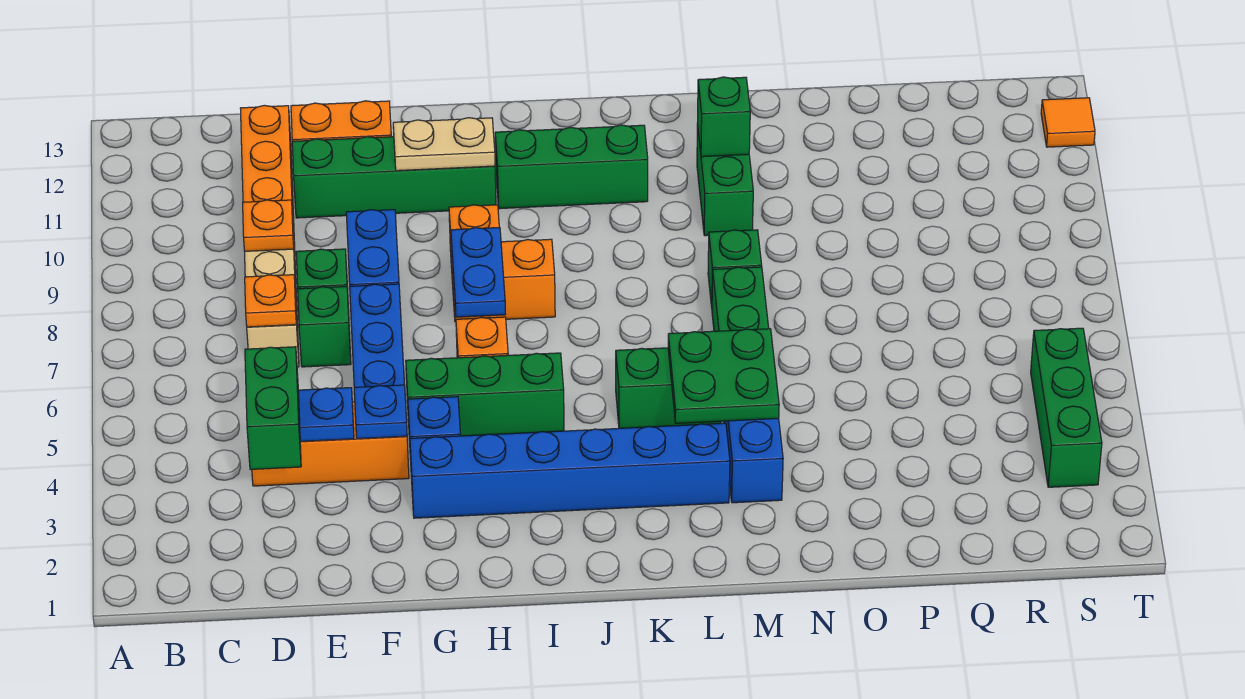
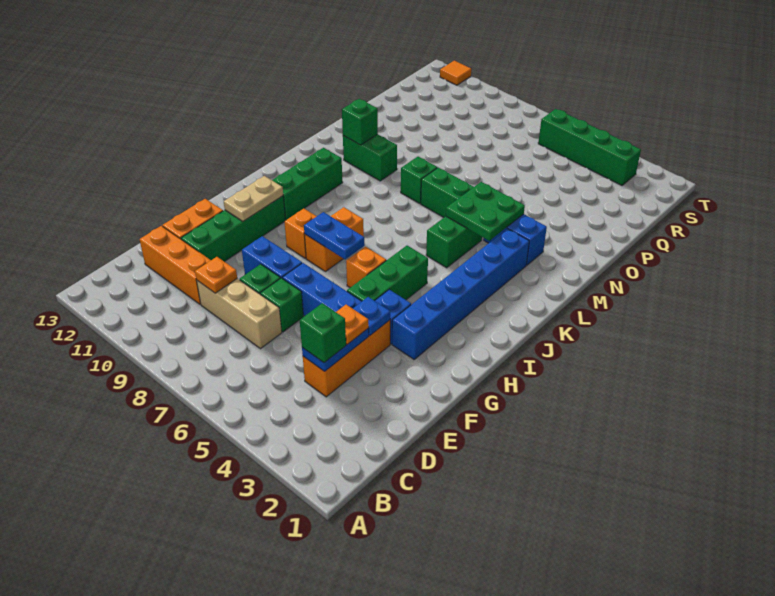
green brick D3:D4 level 3 -> green brick D4 level 3
orange plate D7 level 2 -> orange plate E4 level 3
green brick S3:S5 level 1 -> green brick S3:S6 level 1

